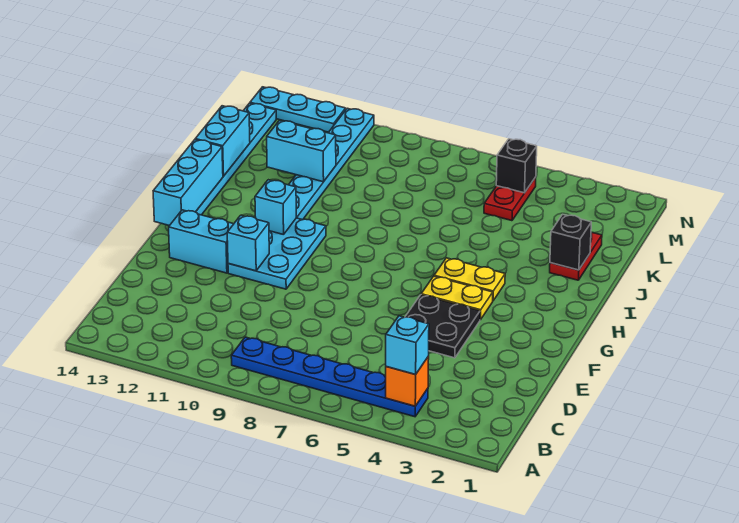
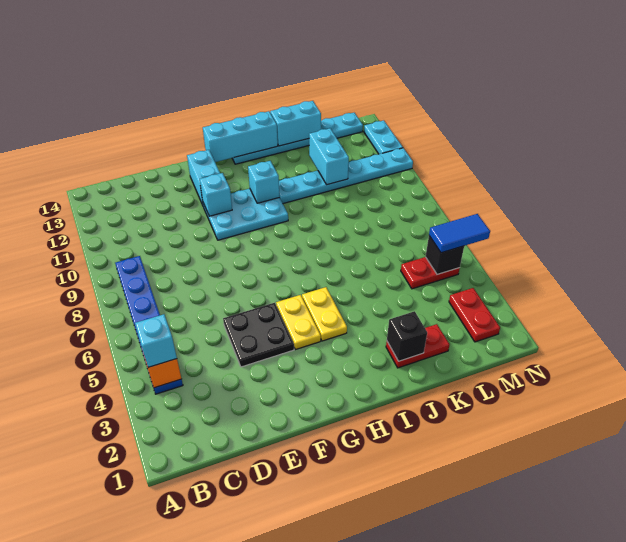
none -> red plate M2:M3 level 1
none -> blue tile M5:N5 level 3
cyan plate N12:N14 level 1 -> cyan plate N12:N13 level 1

